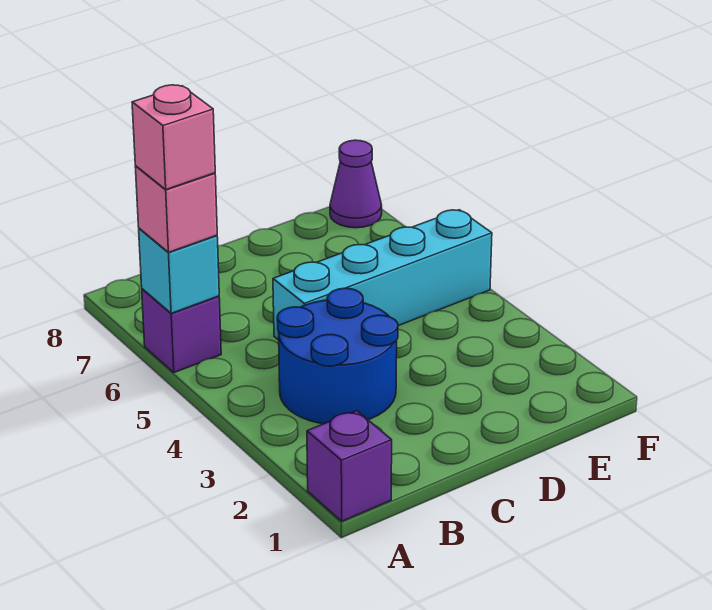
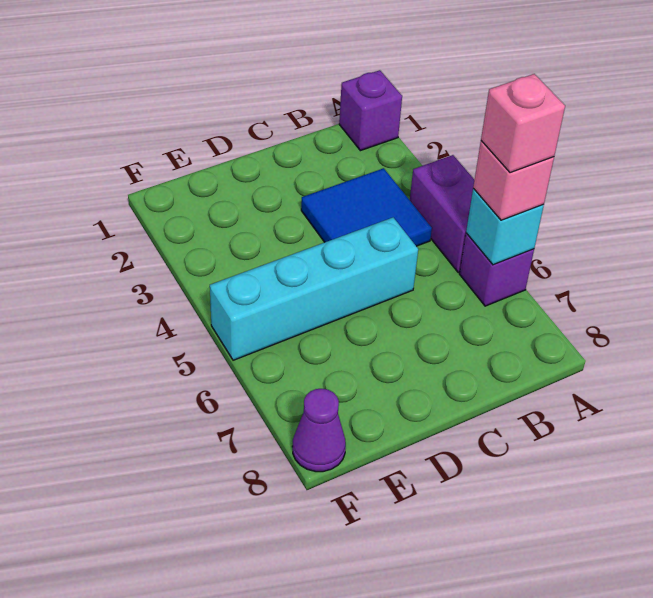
none -> purple brick A4:A5 level 1
blue round brick B3:C4 level 1 -> blue tile B3:C4 level 1

